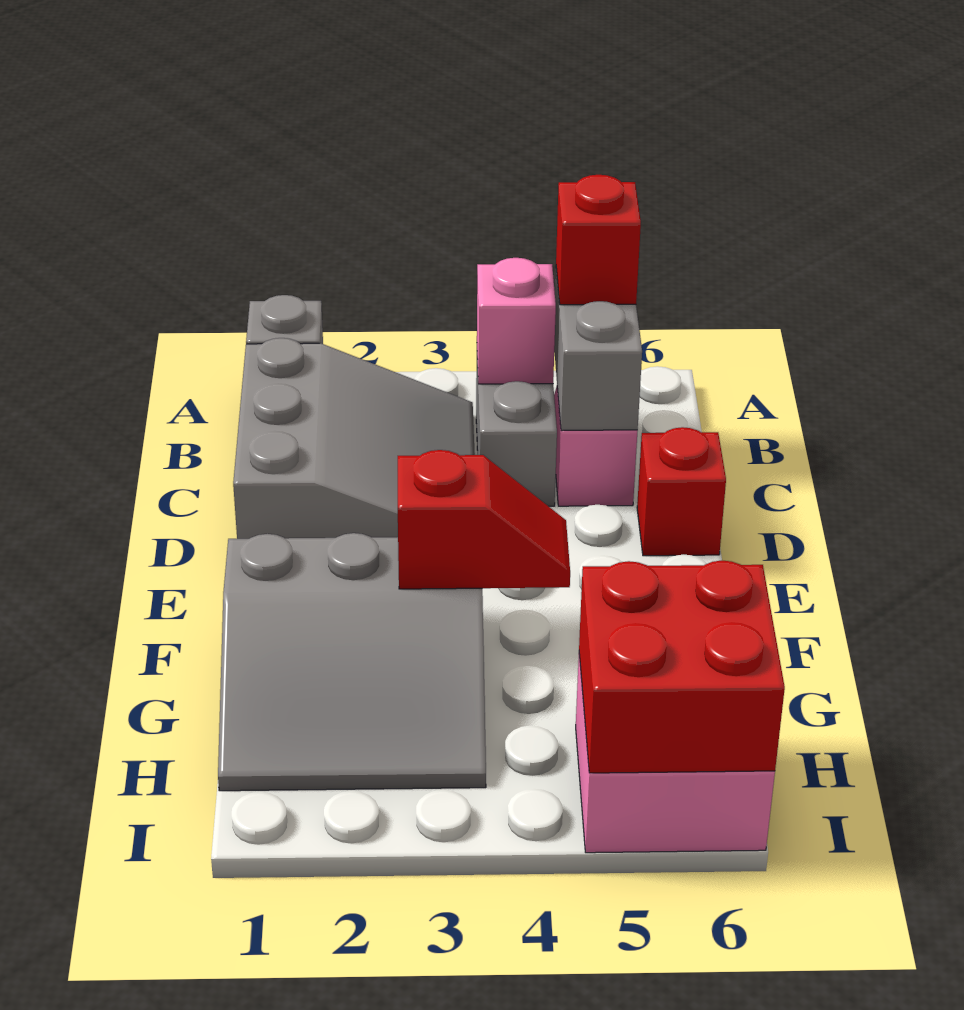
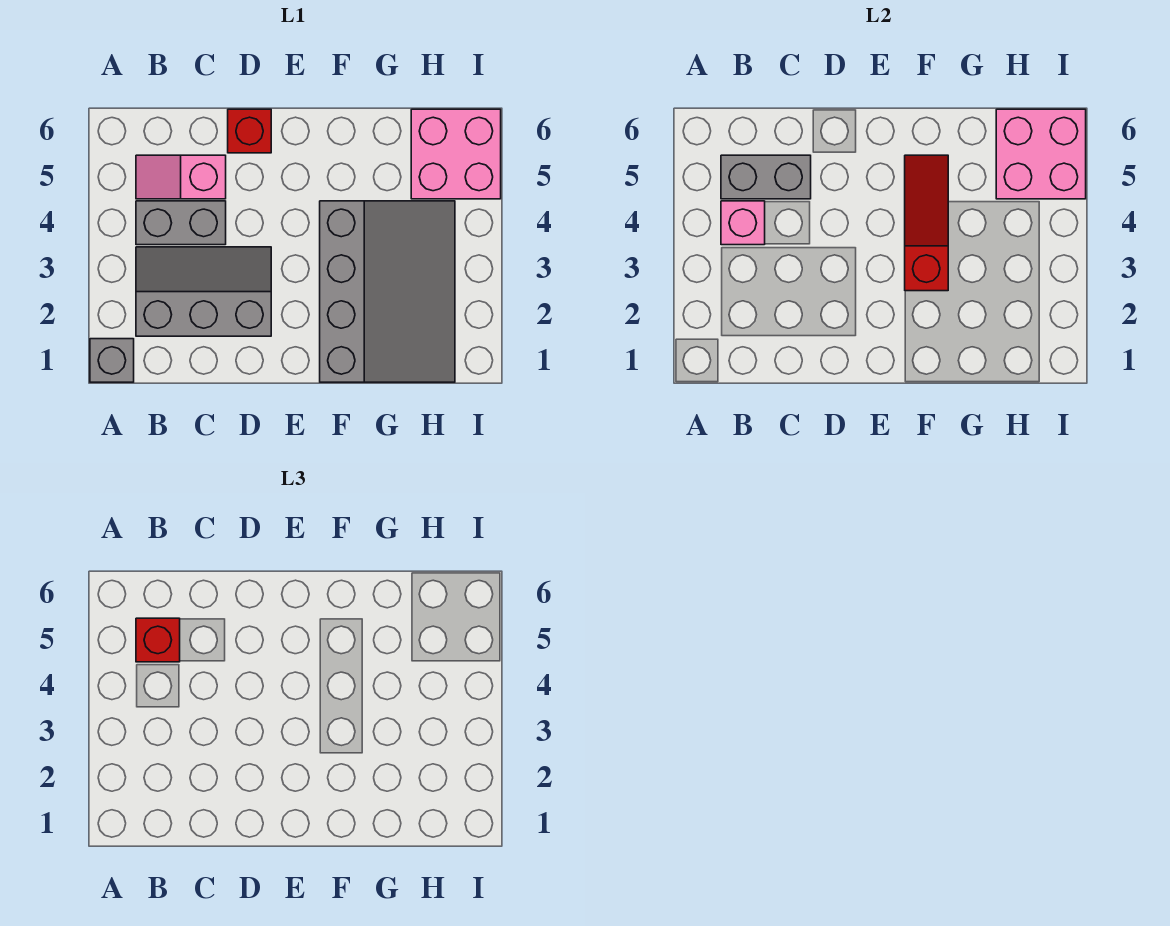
grey slope B1:D3 level 1 top 1 -> grey slope B2:D3 level 1 top 2
grey slope F1:H3 level 1 top F -> grey slope F1:H4 level 1 top F
red slope F3:F4 level 2 top 3 -> red slope F3:F5 level 2 top 3
red brick H5:I6 level 2 -> pink brick H5:I6 level 2

